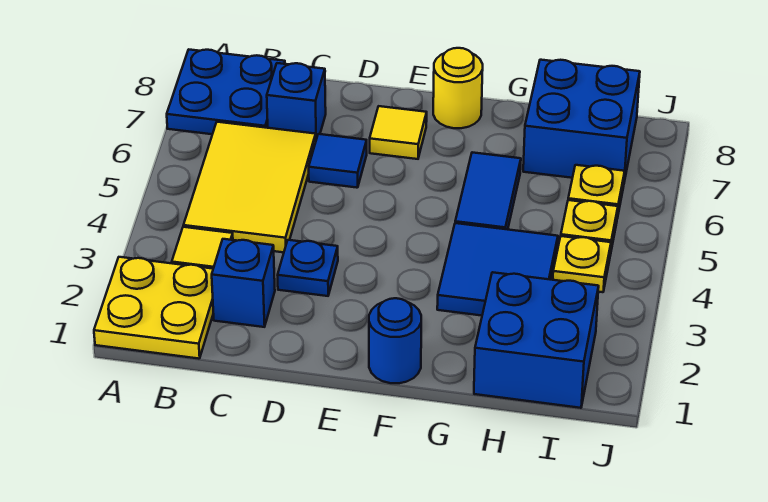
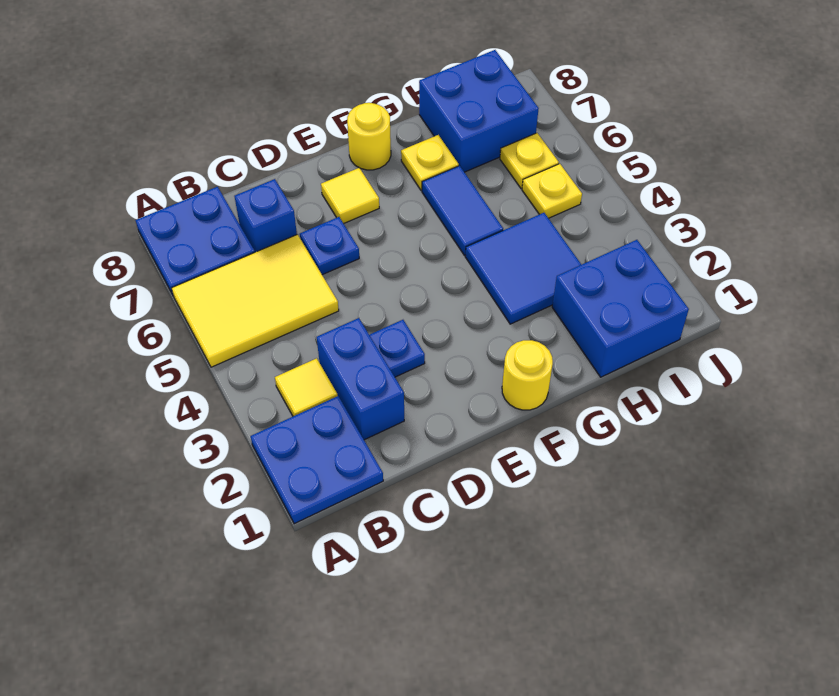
yellow plate A1:B2 level 1 -> blue plate A1:B2 level 1
yellow tile B4:C6 level 1 -> yellow tile A5:C6 level 1
blue brick C2 level 1 -> blue brick C2:C3 level 1
blue tile D6 level 1 -> blue plate D6 level 1
blue round brick F1 level 1 -> yellow round brick F1 level 1
yellow plate I4 level 1 -> yellow plate G7 level 1

